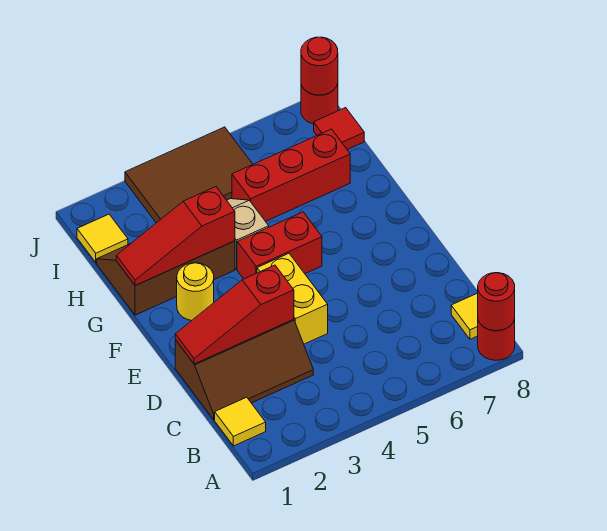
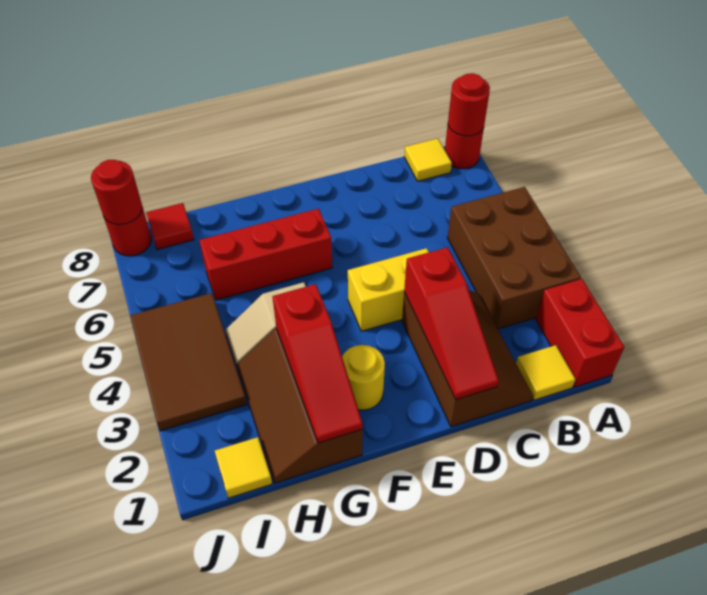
none -> brown brick A3:B5 level 1
red brick F4:F5 level 1 -> red brick A1:A2 level 1
red brick H5:H7 level 1 -> red brick F6:H6 level 1

